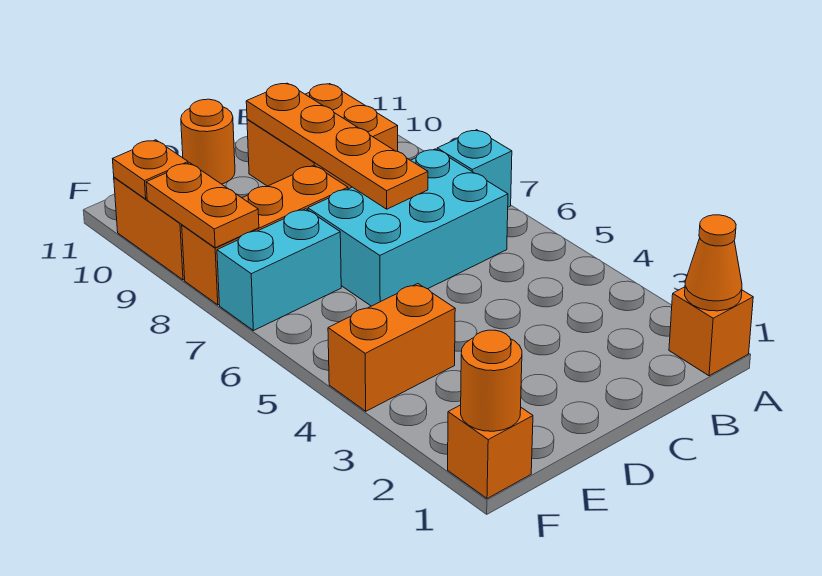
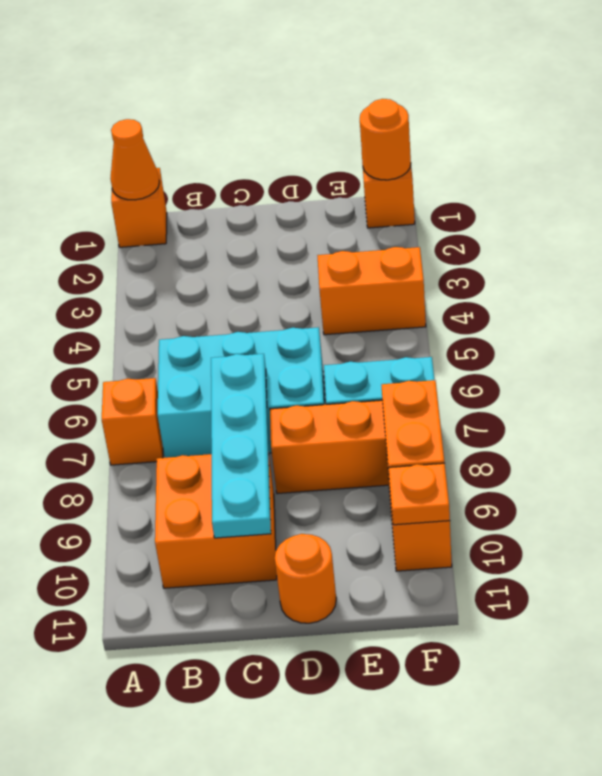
cyan brick A7 level 1 -> orange brick A7 level 1
orange plate C7:C10 level 2 -> cyan plate C7:C10 level 2

